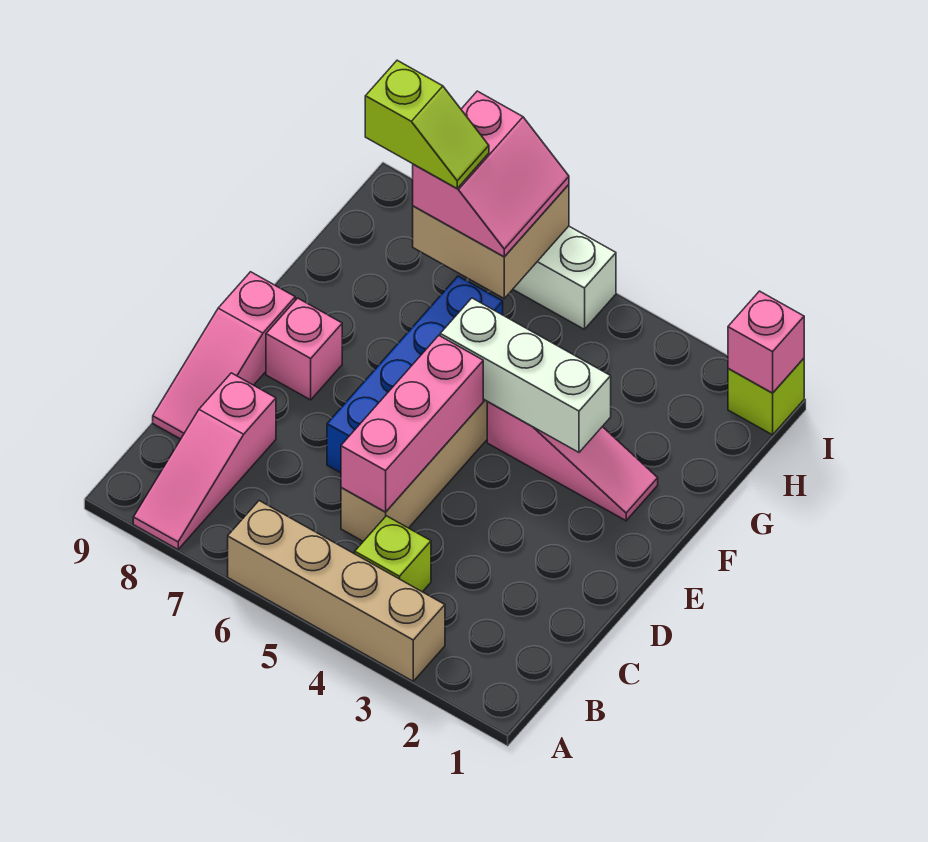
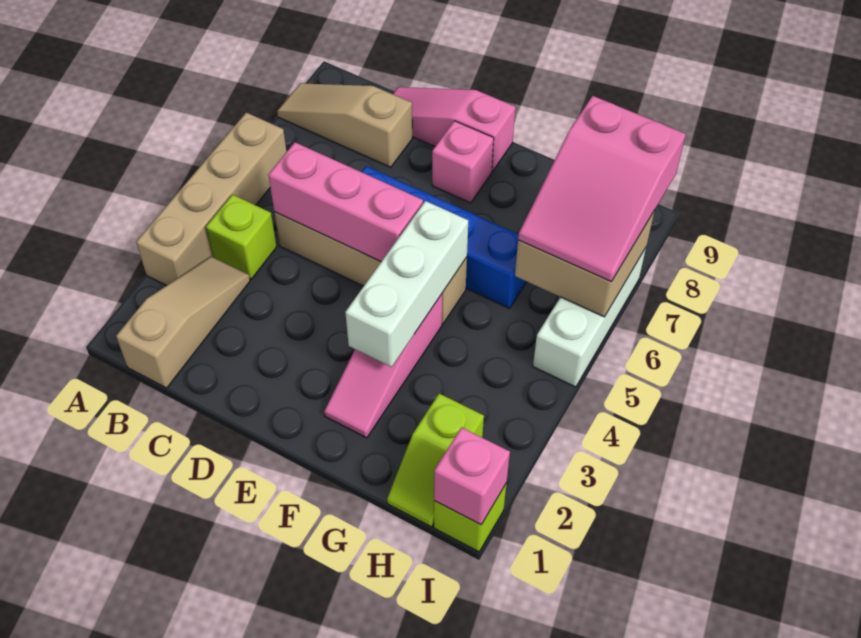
pink slope A8:C8 level 1 top C -> tan slope A8:C8 level 1 top C
none -> tan slope B1:B3 level 1 top 1
pink slope H6:I7 level 3 top 7 -> pink slope H6:I8 level 3 top 8
lime slope H7:H8 level 4 top 8 -> lime slope H1:H2 level 1 top 2

